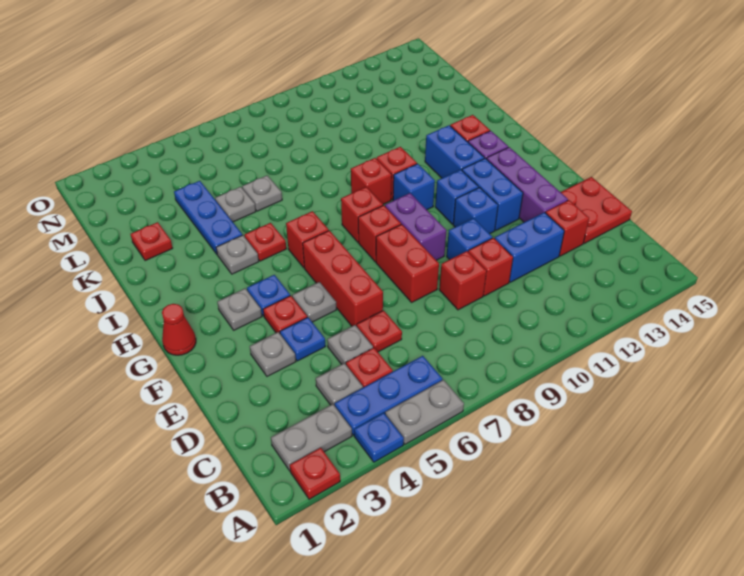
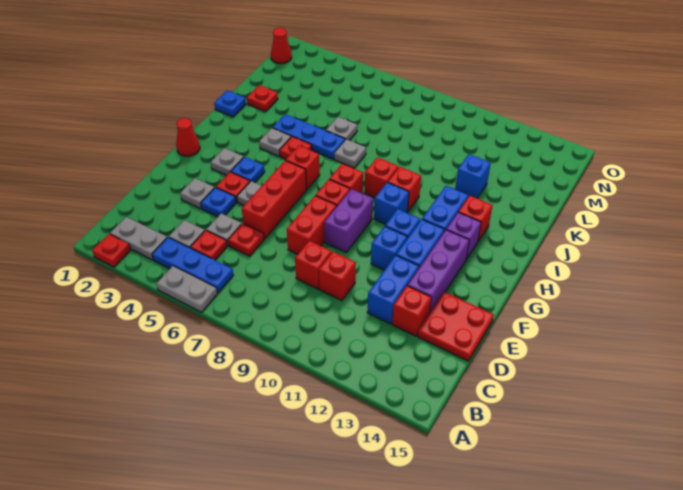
blue plate A4 level 1 -> blue plate J1 level 1
blue brick D11:D12 level 1 -> blue brick D12:E12 level 1
blue brick E10 level 1 -> blue brick K12 level 1
blue plate J4:L4 level 1 -> blue plate J4:J6 level 1
grey plate K5 level 1 -> grey plate J7 level 1
none -> red cone N1 level 1

